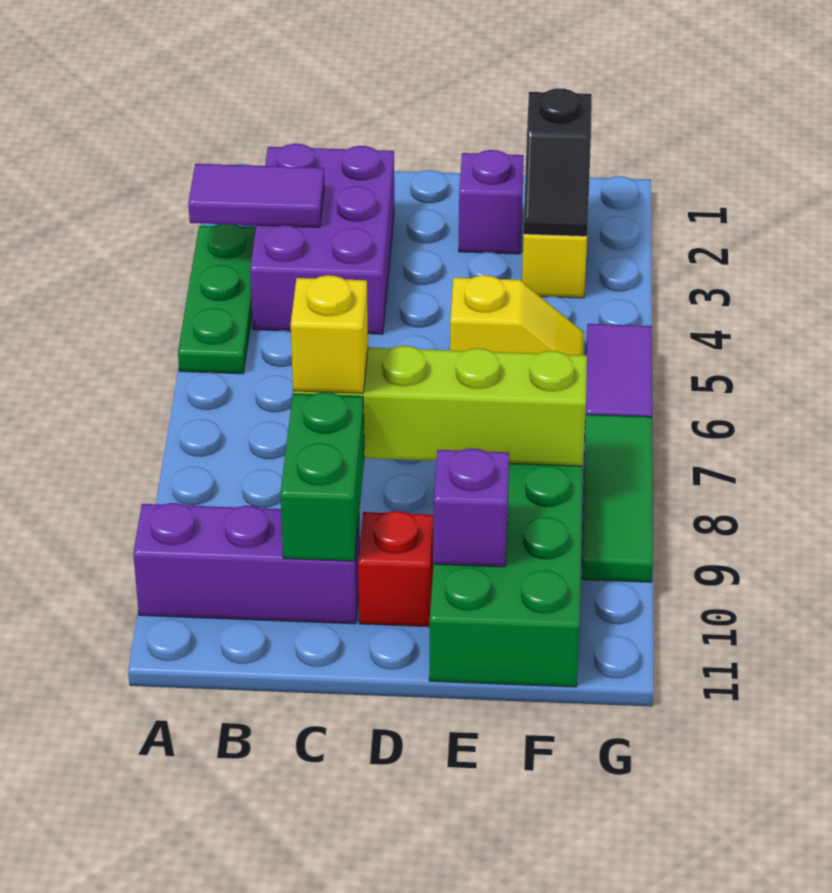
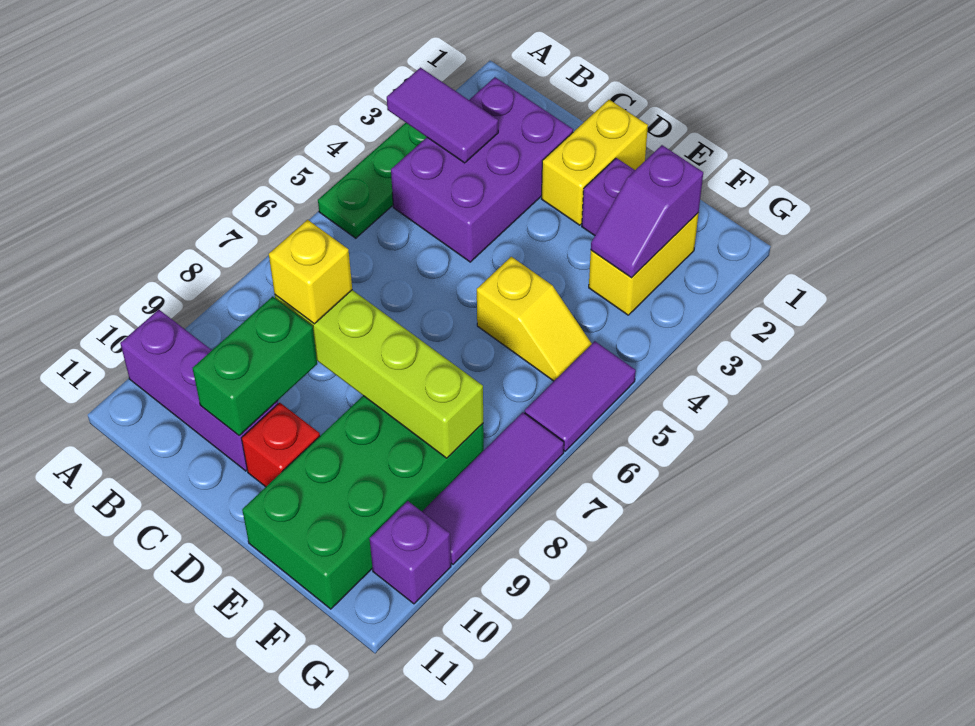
none -> yellow brick D1:D2 level 1
purple brick E10 level 2 -> purple brick G10 level 1
black slope F2:F3 level 2 top 2 -> purple slope F2:F3 level 2 top 2
green tile G7:G9 level 1 -> purple tile G7:G9 level 1

